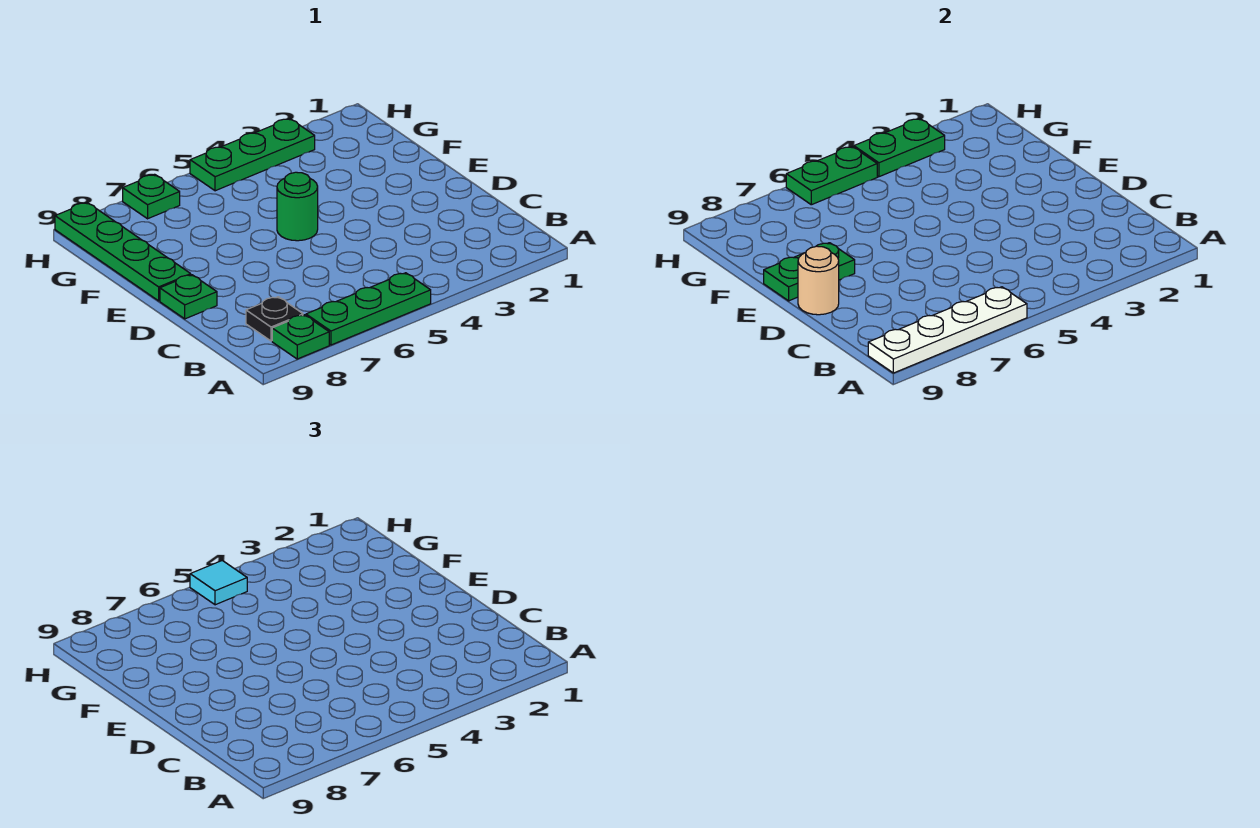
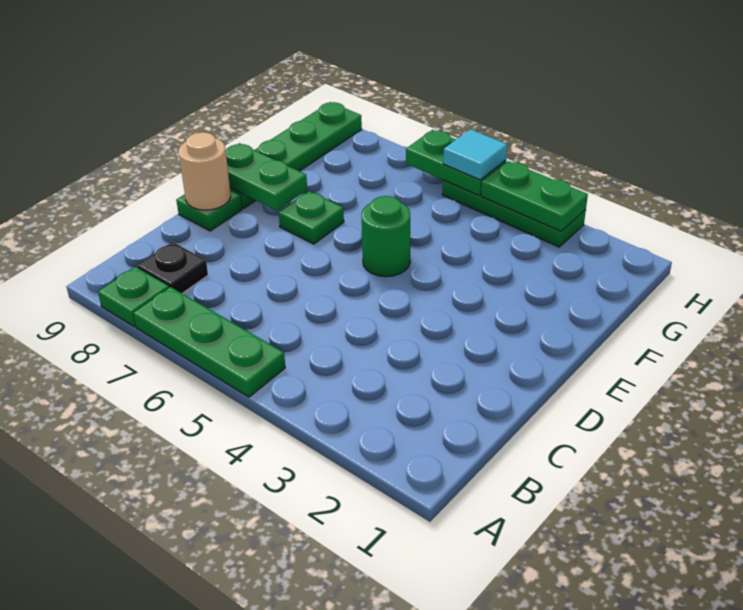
white plate A6:A9 level 2 -> none
green plate H7 level 1 -> green plate E7 level 1

